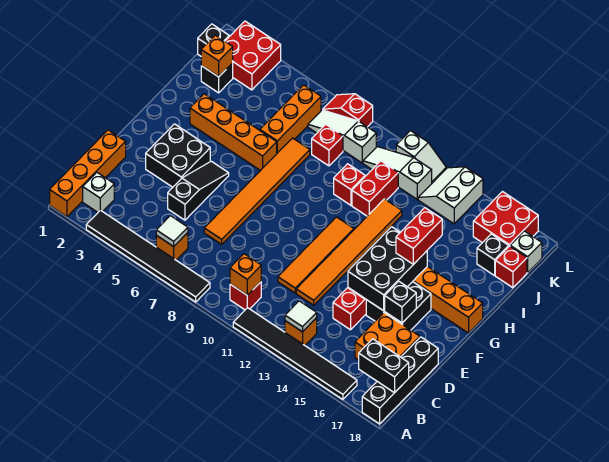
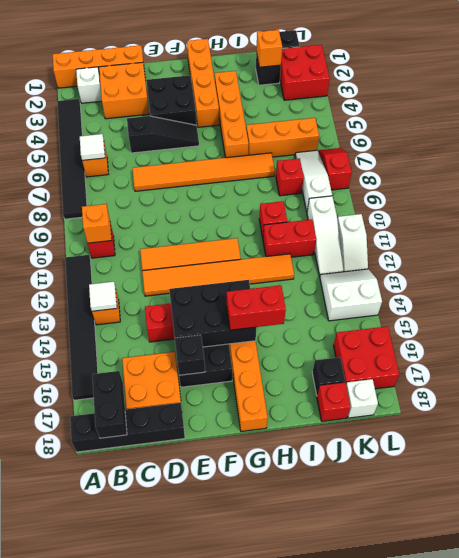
none -> orange brick C2:D3 level 1
none -> orange brick G1:G4 level 1
white slope K10:K12 level 1 top 12 -> white slope K10:K12 level 1 top 10

